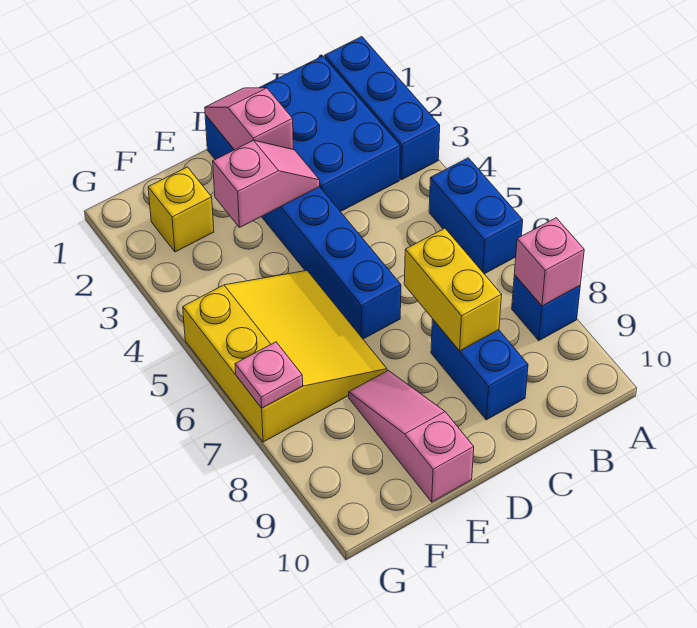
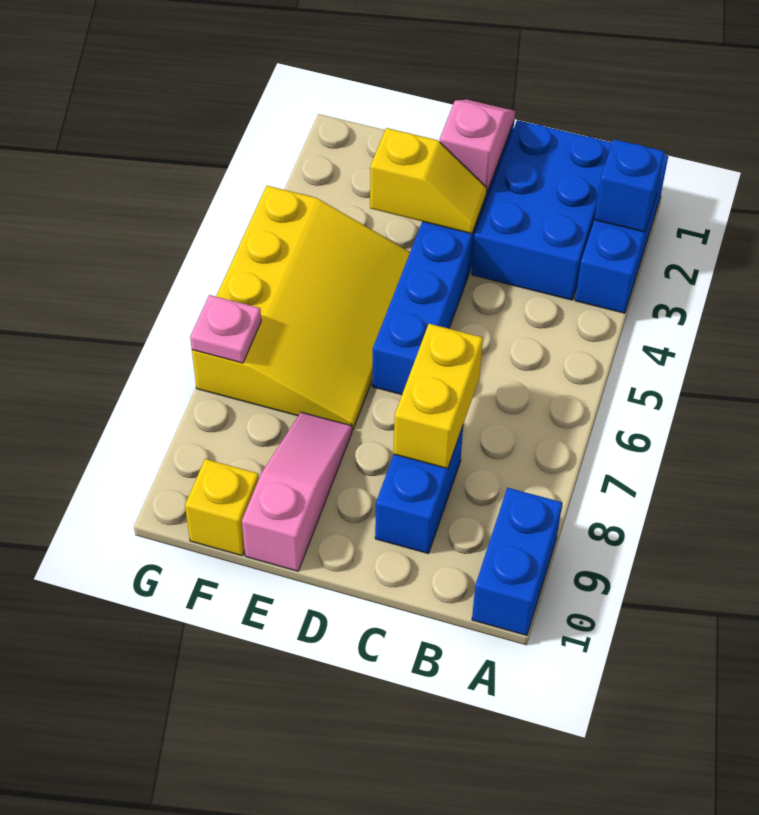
blue brick A5:A6 level 1 -> blue brick A9:A10 level 1
blue brick A8 level 1 -> blue brick A2 level 2
pink brick A8 level 2 -> none
pink slope D3:E3 level 2 top E -> yellow slope D3:E3 level 2 top E
yellow slope E5:G7 level 1 top G -> yellow slope E4:G7 level 1 top G
yellow brick F2 level 1 -> yellow brick F10 level 1

